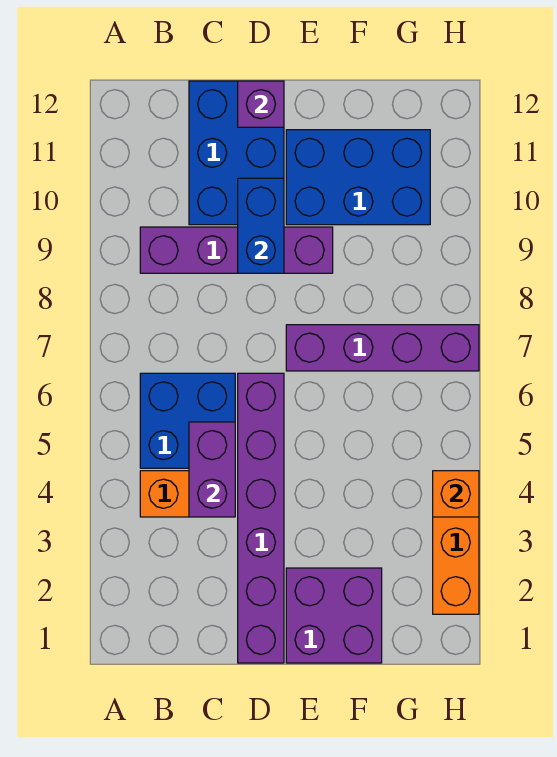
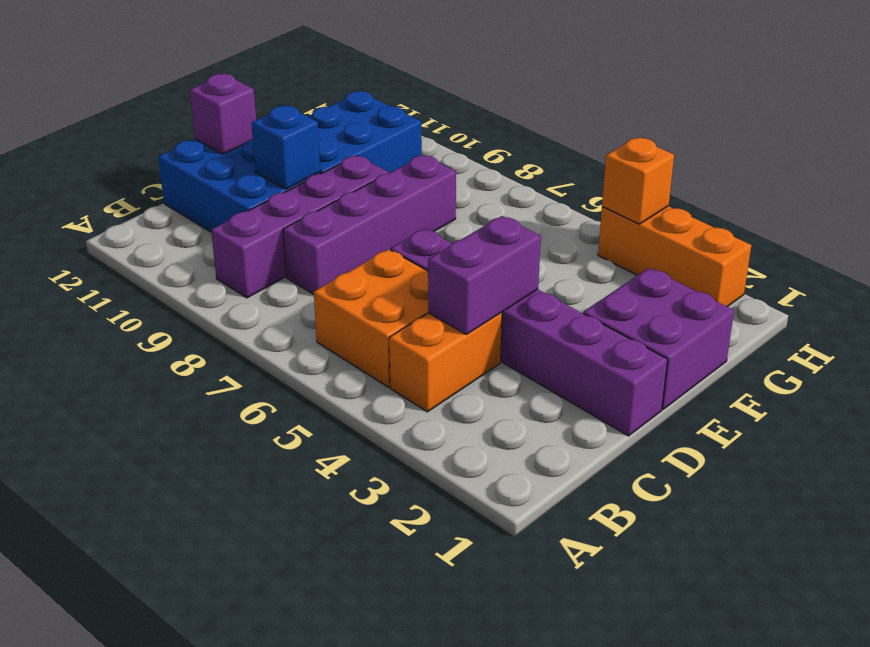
blue brick B5:C6 level 1 -> orange brick B5:C6 level 1
purple brick C4:C5 level 2 -> purple brick C4:D4 level 2
blue brick D9:D10 level 2 -> blue brick D10 level 2
purple brick E7:H7 level 1 -> purple brick C8:F8 level 1

